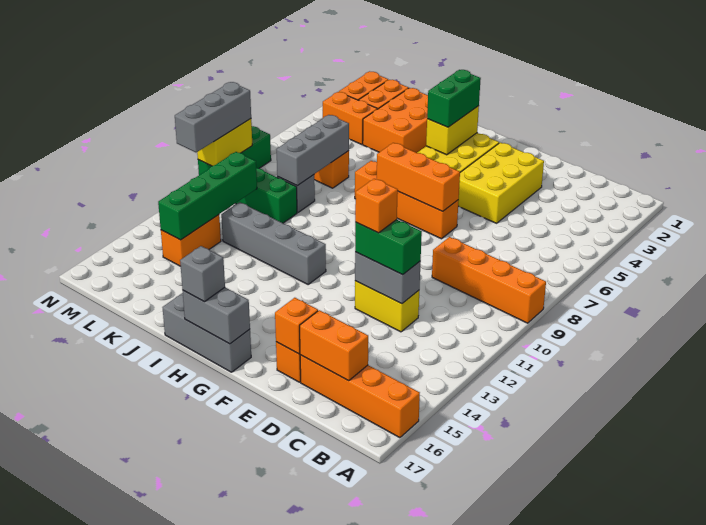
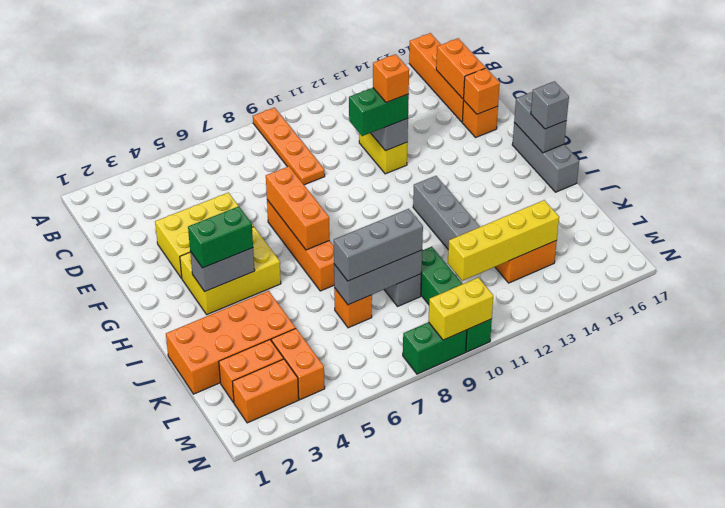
orange brick A9:D9 level 1 -> orange plate A9:D9 level 1
green brick D12:E12 level 3 -> green brick E11:E12 level 3
yellow brick H3:H4 level 2 -> grey brick H3:H4 level 2
orange brick J2:K4 level 1 -> orange brick J1:K4 level 1
green brick L11:L14 level 2 -> yellow brick L11:L14 level 2
grey brick N9:N11 level 3 -> grey brick K7:K9 level 3

